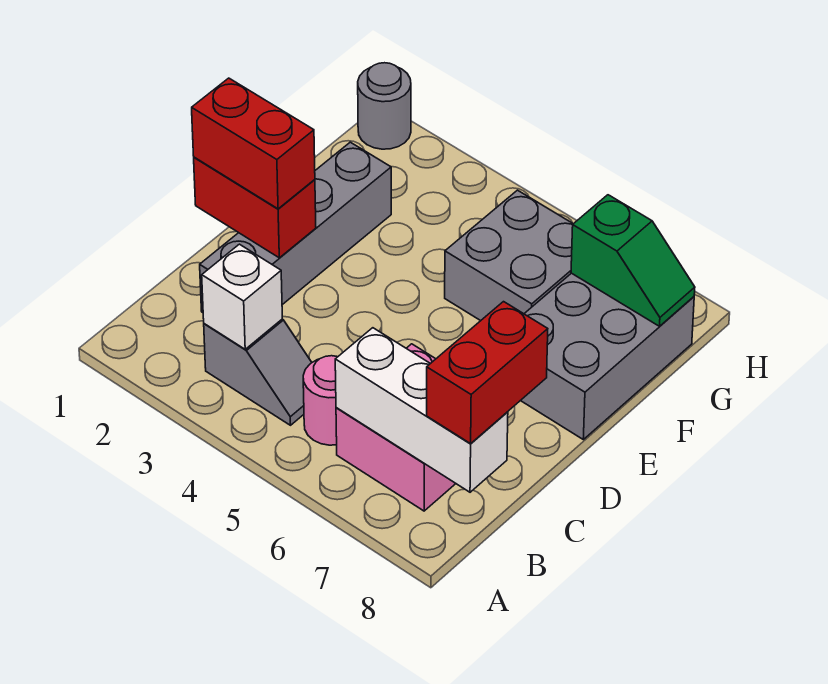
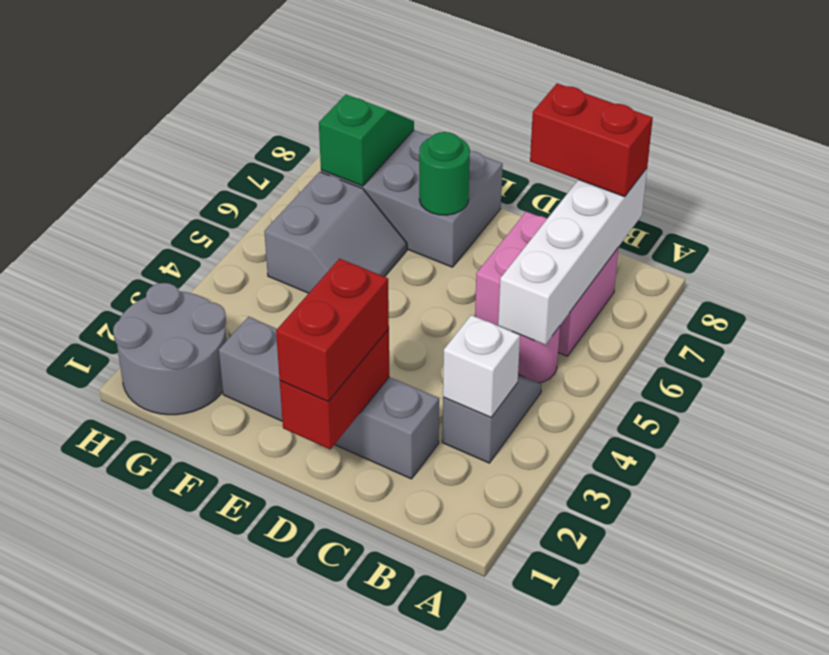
white brick B6:B8 level 2 -> white brick B5:B8 level 2
none -> green round brick E7 level 2
grey brick F5:G6 level 1 -> grey slope F5:G6 level 1 top G
grey round brick H1 level 1 -> grey round brick G1:H2 level 1

